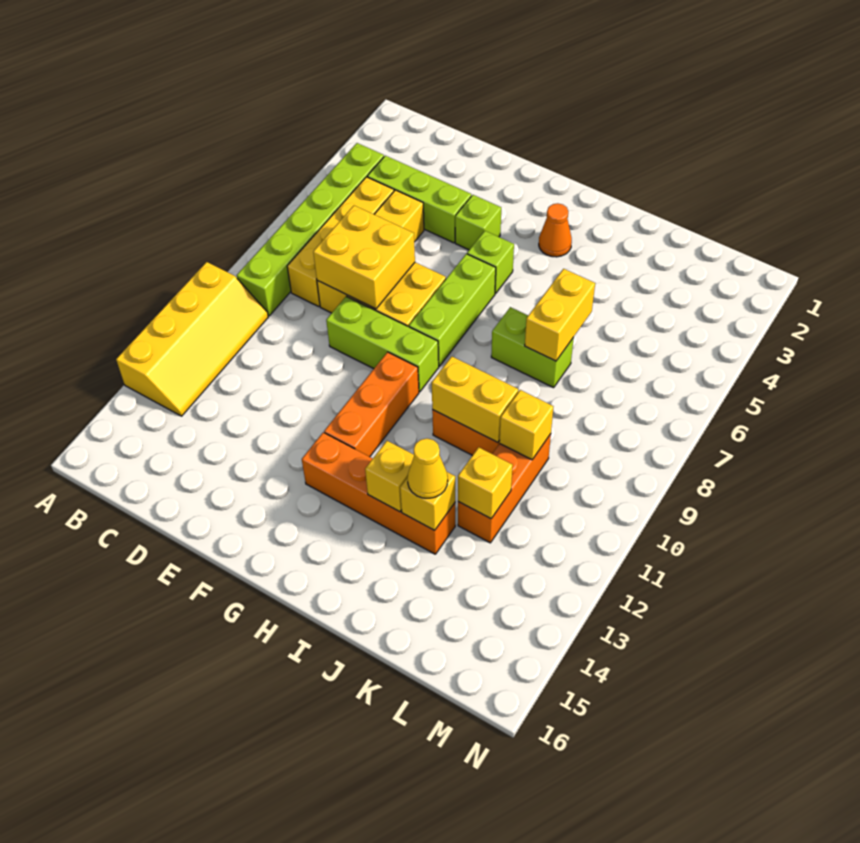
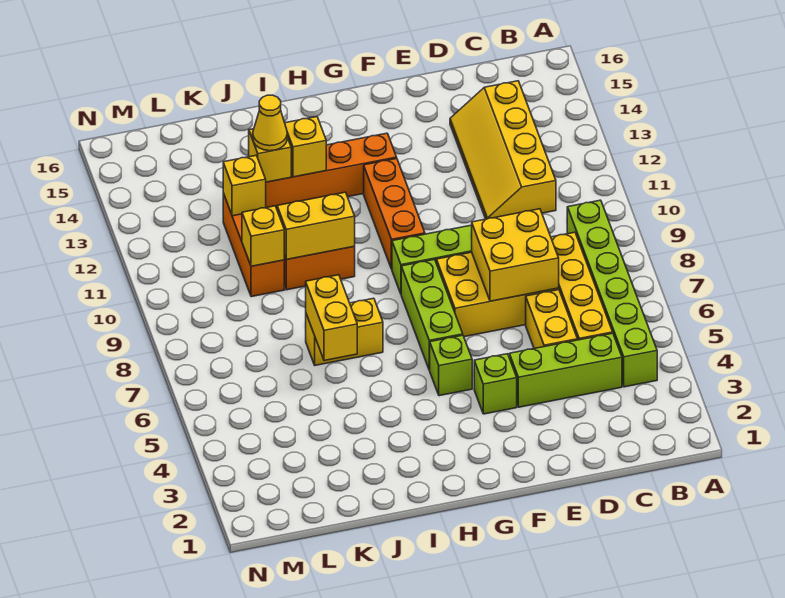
yellow slope A10:B13 level 1 top A -> yellow slope C11:D14 level 1 top C
orange cone H3 level 1 -> none
lime brick I7:J7 level 1 -> yellow brick I7:J7 level 1

